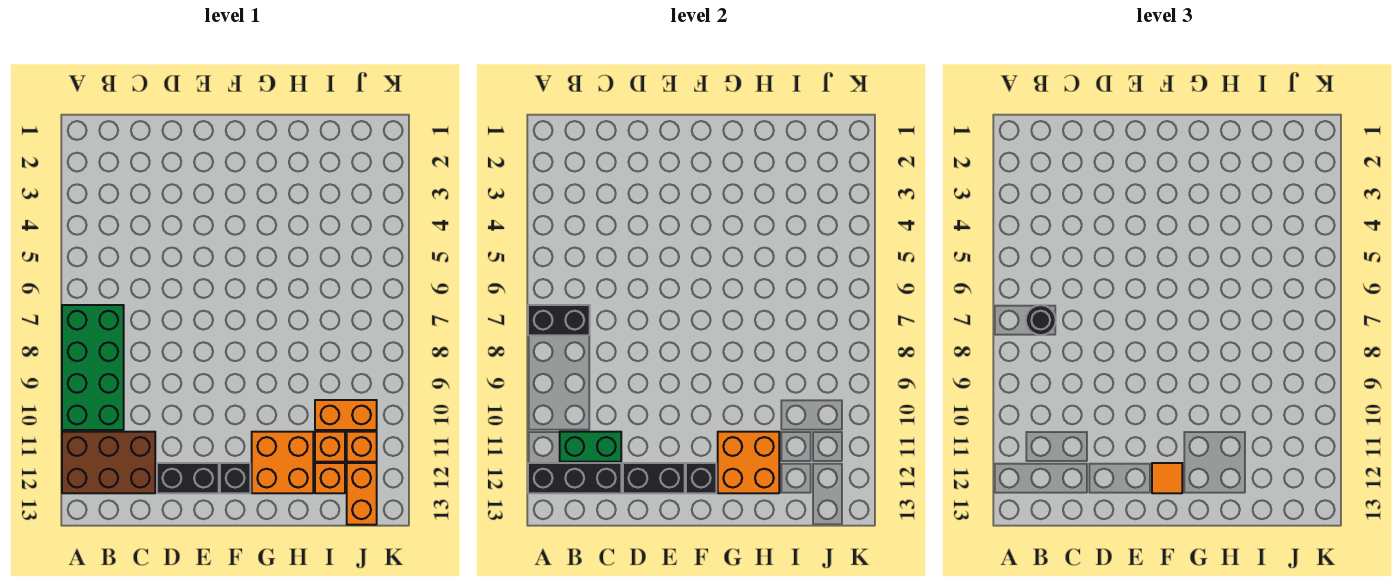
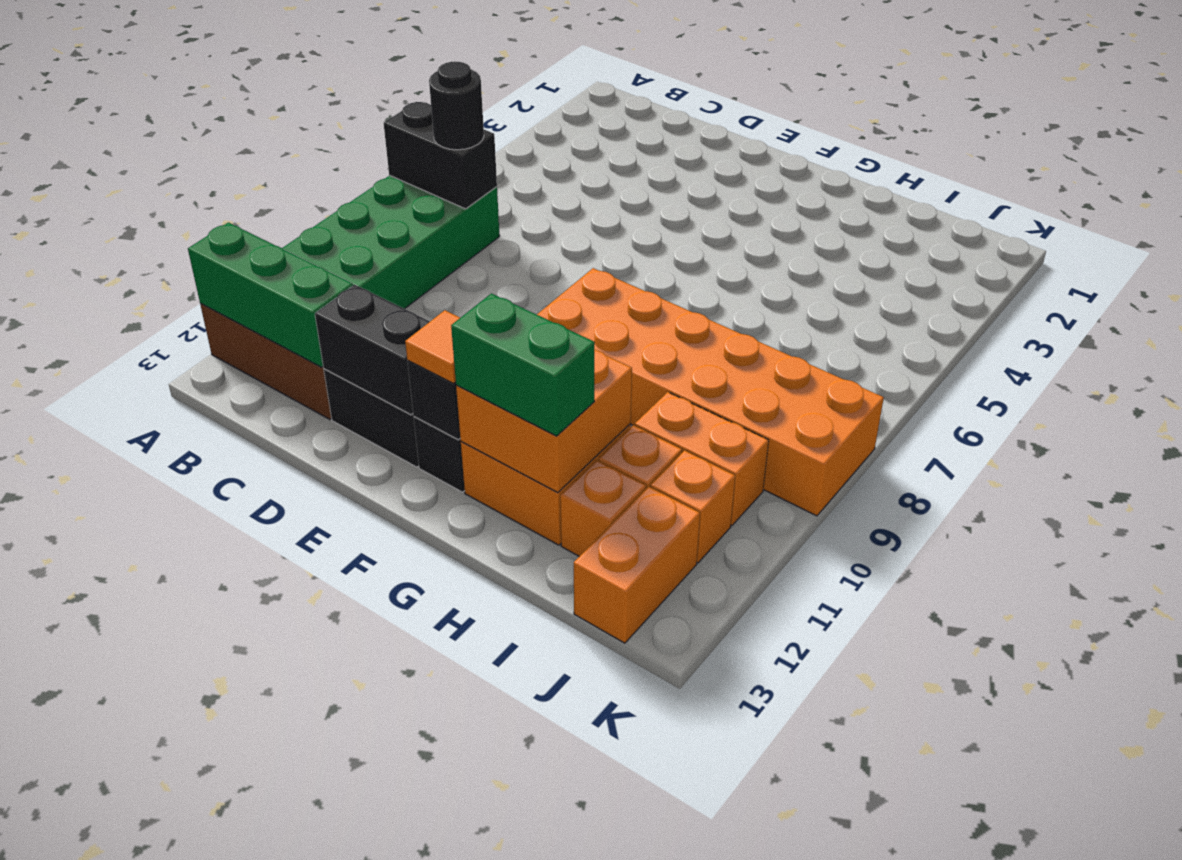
black brick A12:C12 level 2 -> green brick A12:C12 level 2
green brick B11:C11 level 2 -> green brick G12:H12 level 3
none -> orange brick F8:K9 level 1

